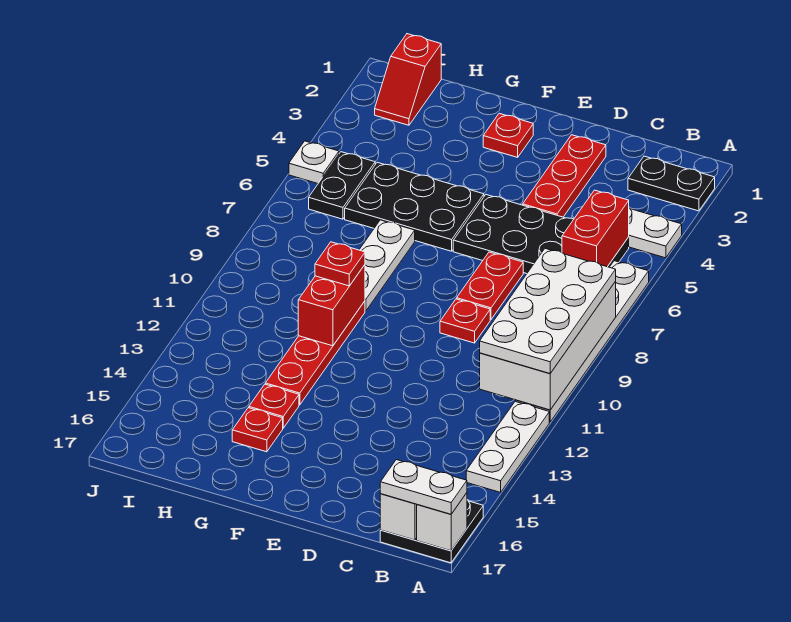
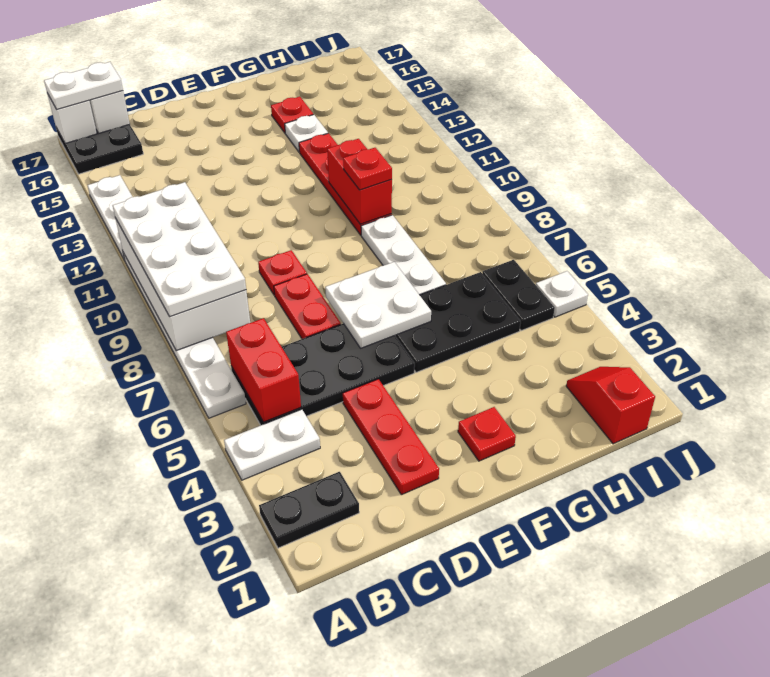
none -> white plate E6:F7 level 2
red plate G14 level 1 -> white plate G14 level 1

